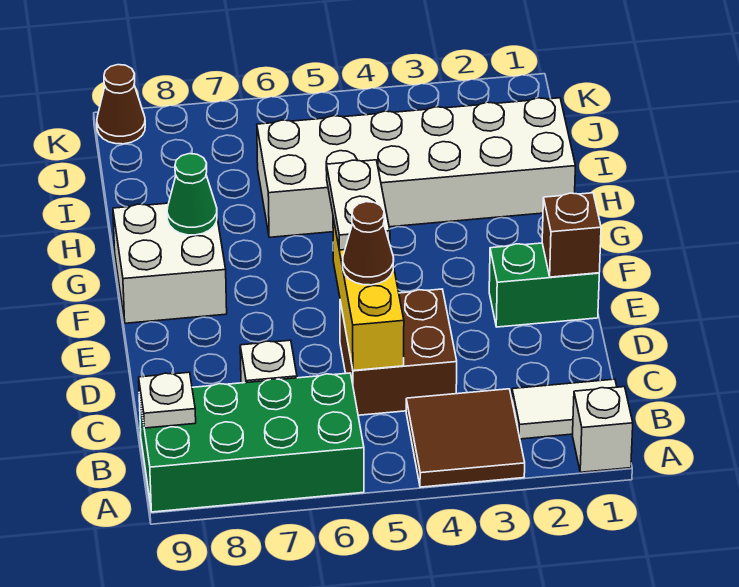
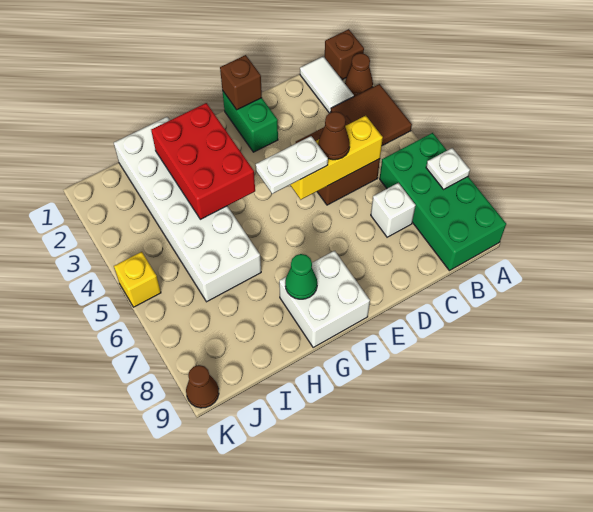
white brick A1 level 1 -> brown brick A1 level 1
none -> brown cone A2 level 1
white plate B9 level 2 -> white plate A7 level 2
none -> red brick G2:H4 level 2
none -> yellow brick K5 level 1

